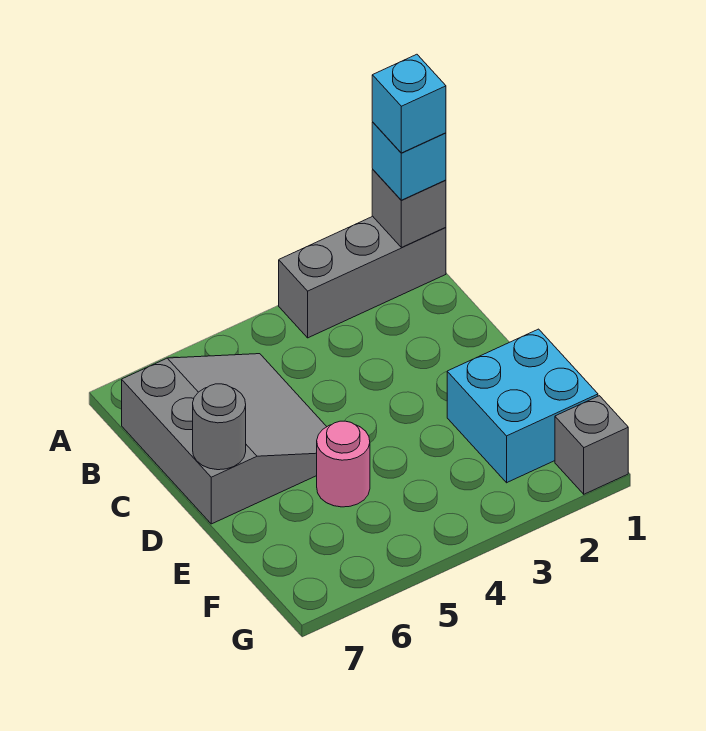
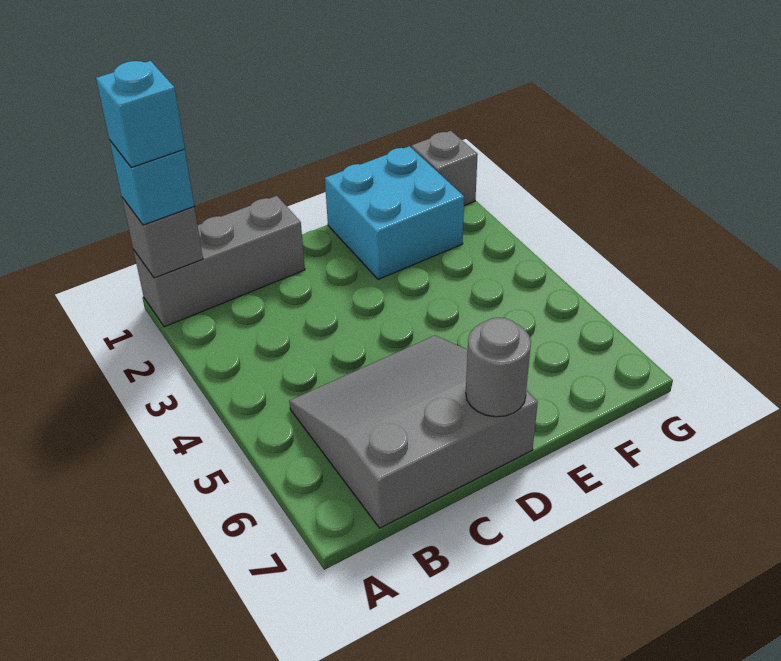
grey brick A1:A3 level 1 -> grey brick A1:C1 level 1
pink round brick E5 level 1 -> none

